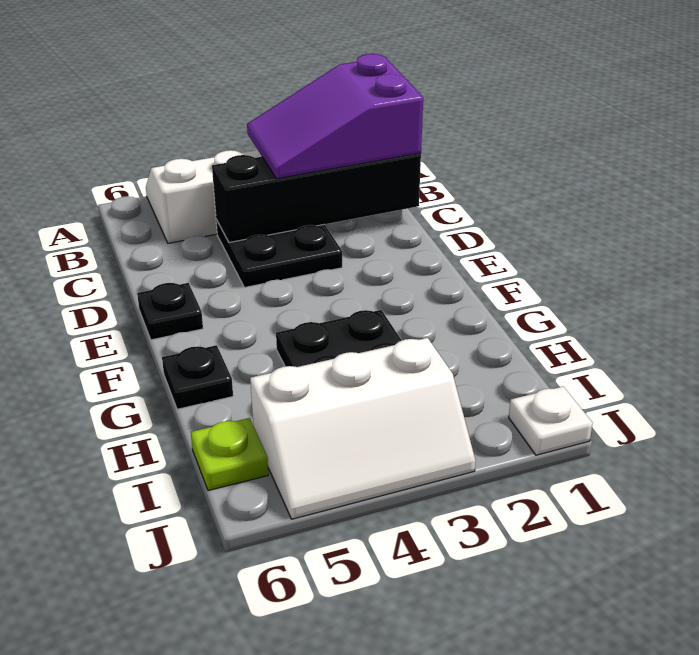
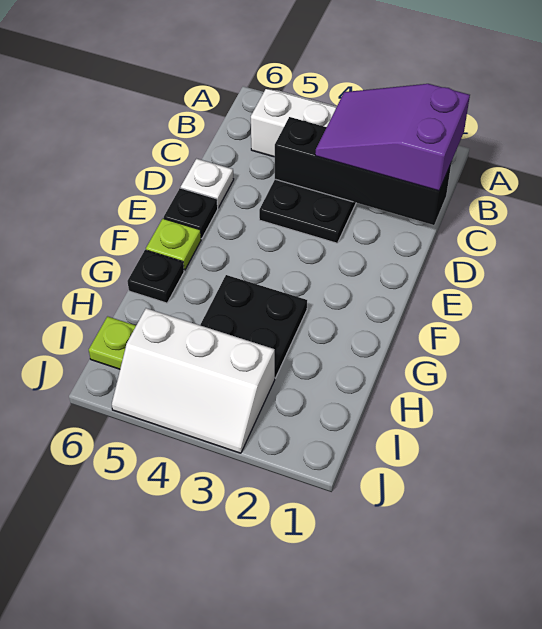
none -> lime plate F6 level 1
white plate J1 level 1 -> white plate D6 level 1

